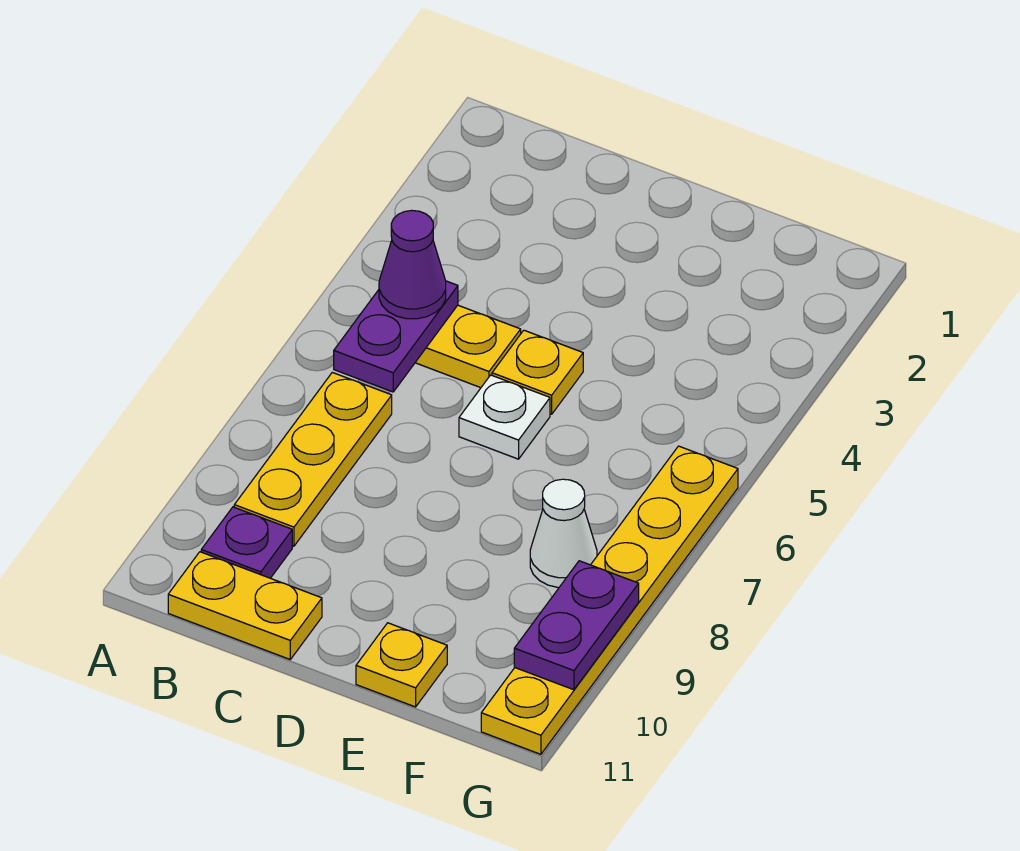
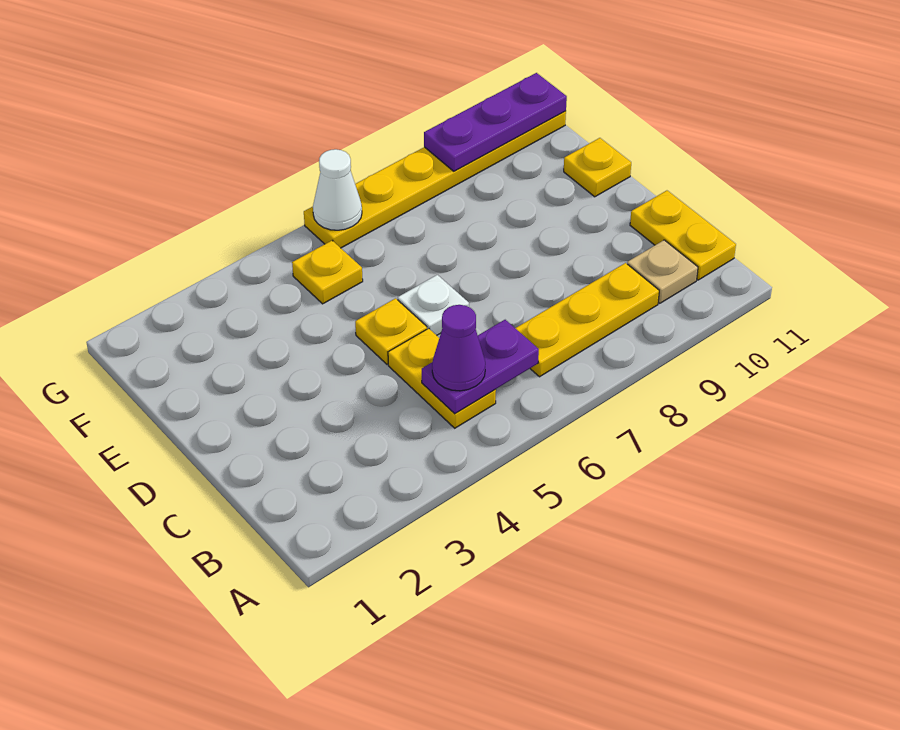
purple plate B10 level 1 -> tan plate B10 level 1
none -> yellow plate F5 level 1
white cone F8 level 1 -> white cone G6 level 2
purple plate G9:G10 level 2 -> purple plate G9:G11 level 2

